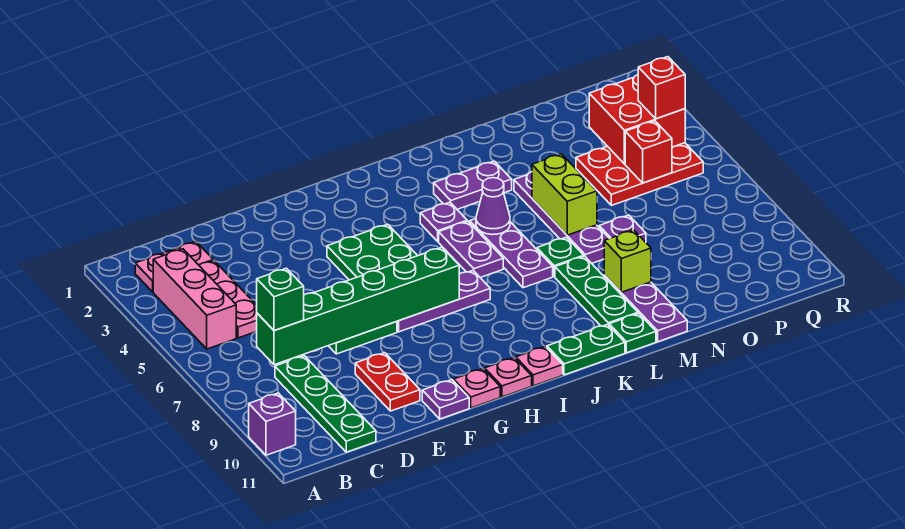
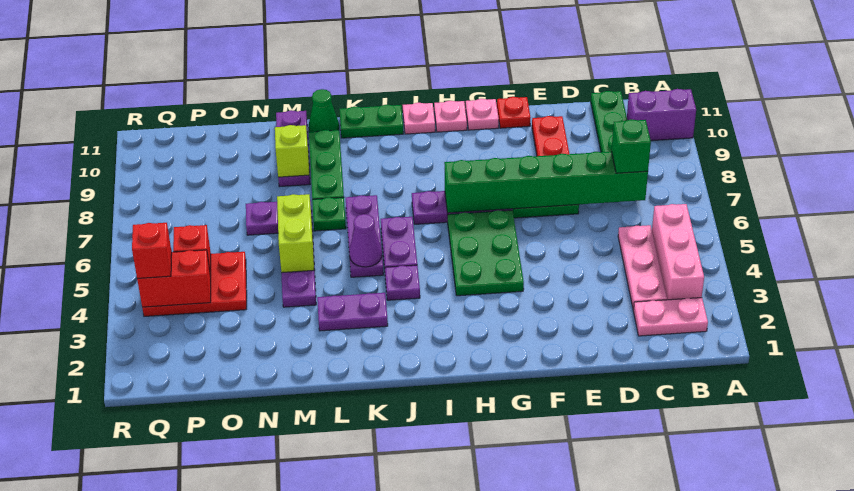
purple brick A10 level 1 -> purple brick A10:B10 level 1
purple plate F11 level 1 -> red plate F11 level 1
green plate L11 level 1 -> green cone L11 level 1
red brick P3:Q4 level 2 -> red brick P4:Q4 level 2

